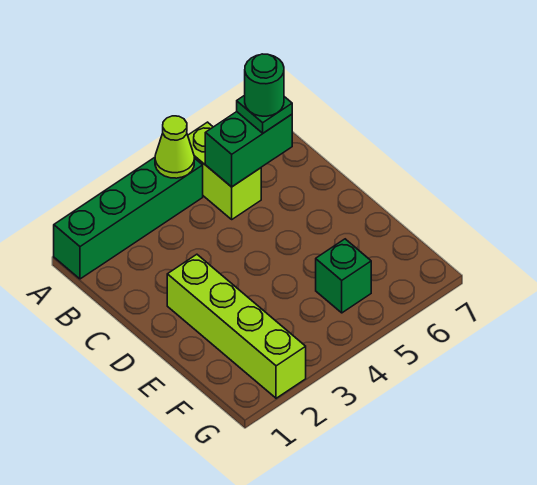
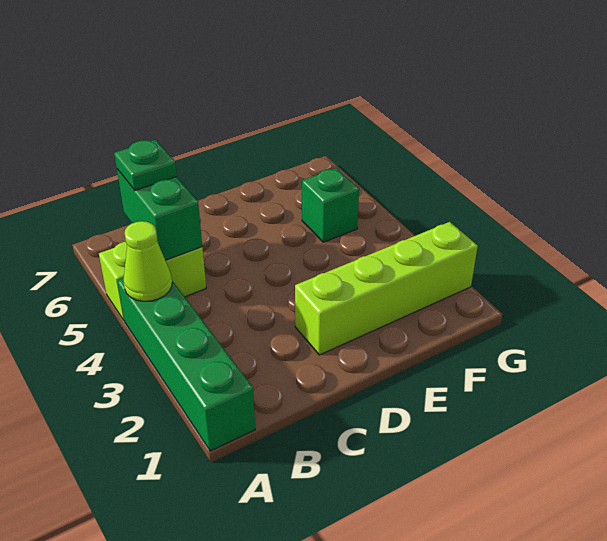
green round brick B6 level 4 -> none

